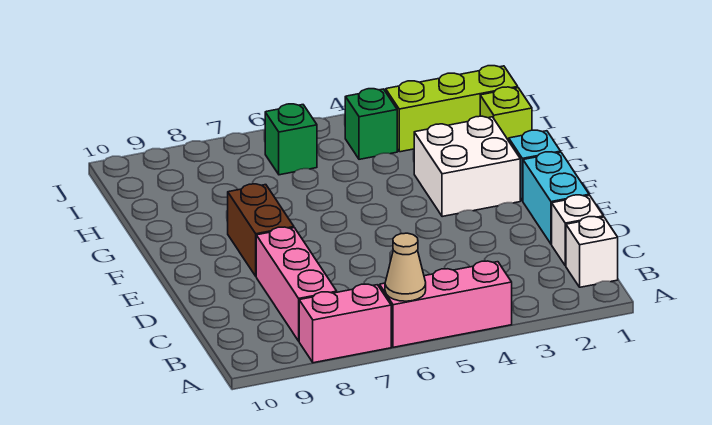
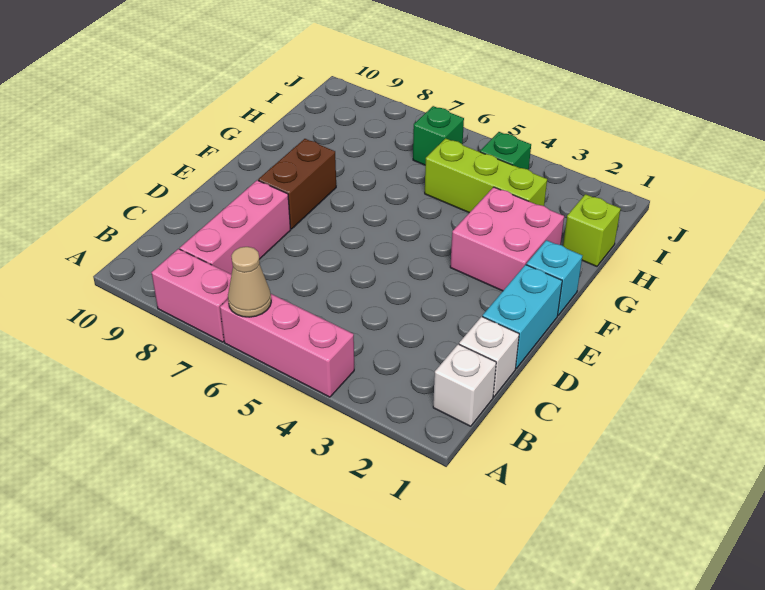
white brick F2:G3 level 1 -> pink brick F2:G3 level 1
lime brick I1:I3 level 1 -> lime brick H3:H5 level 1

